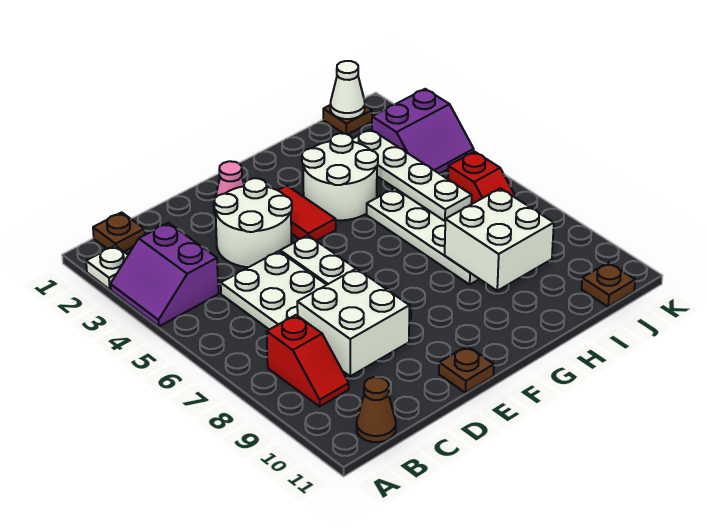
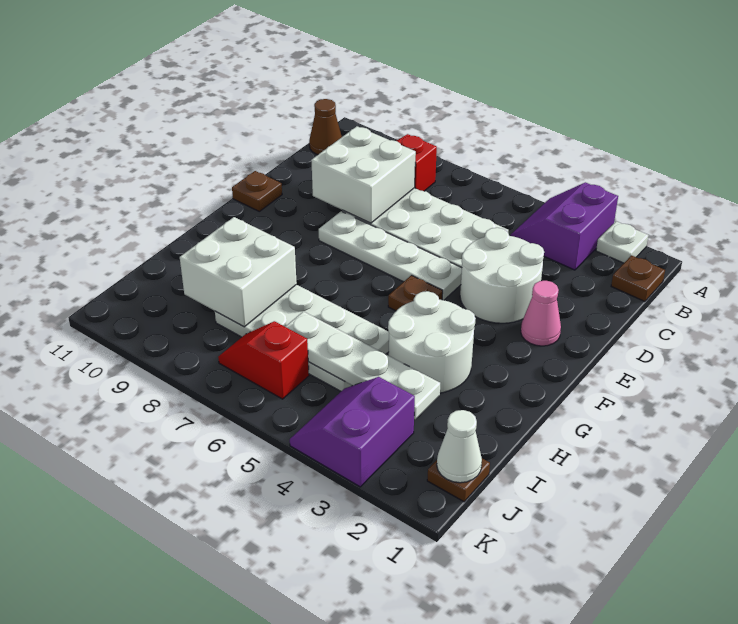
purple slope A3:B4 level 1 top B -> purple slope A3:B4 level 1 top 3
red tile F3:F4 level 1 -> none
brown plate J11 level 1 -> brown plate F5 level 1

